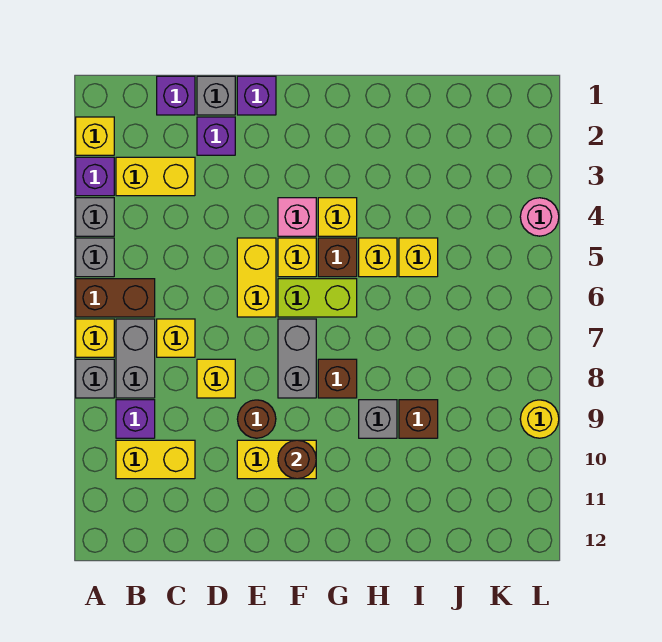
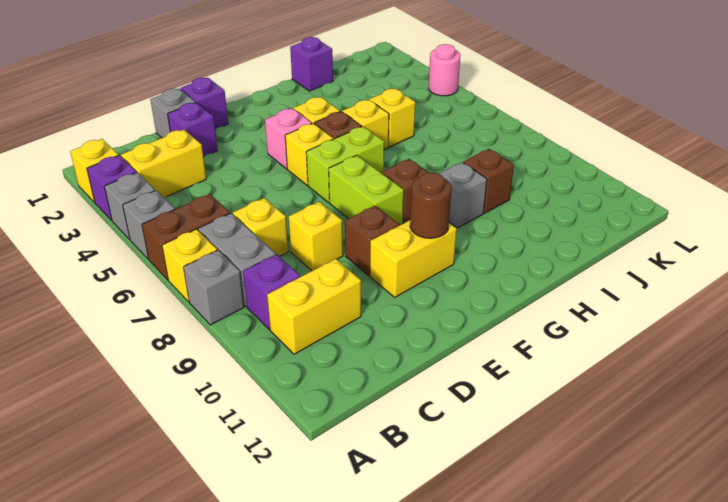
purple brick C1 level 1 -> purple brick I1 level 1
yellow brick E5:E6 level 1 -> none
brown round brick E9 level 1 -> brown brick E9 level 1
grey brick F7:F8 level 1 -> lime brick F7:F8 level 1
yellow round brick L9 level 1 -> none

